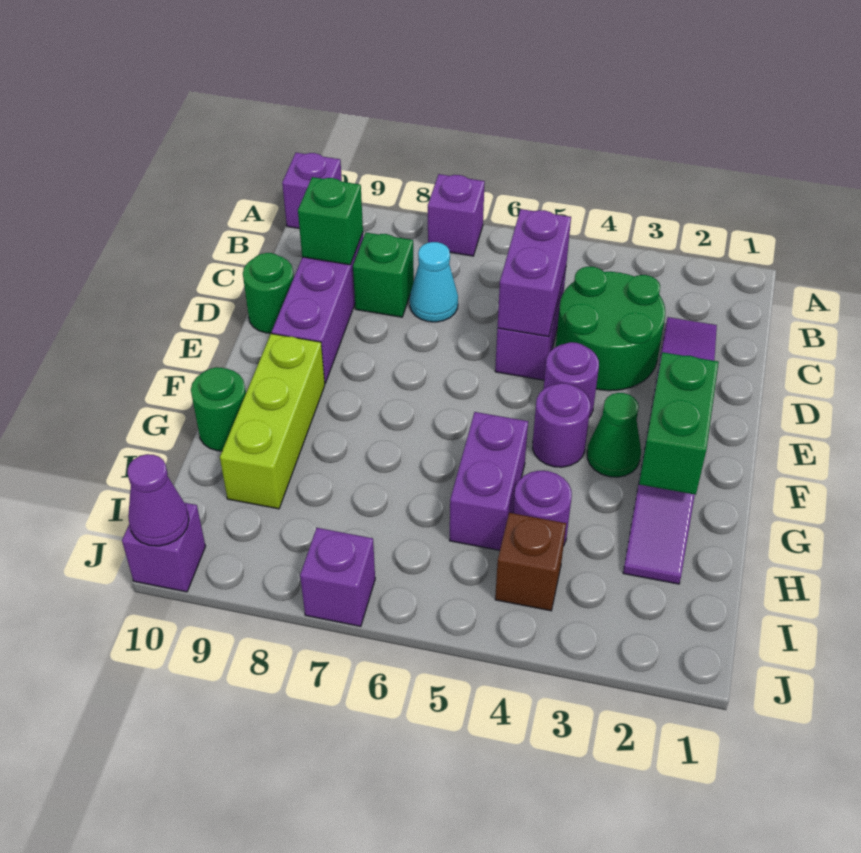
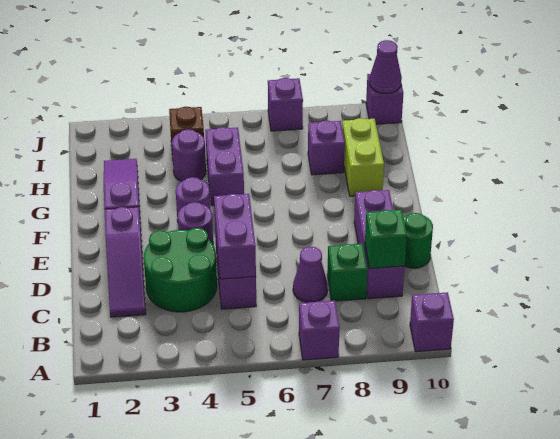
cyan cone C7 level 1 -> purple cone C7 level 1
green brick F2:G2 level 2 -> none
green cone F3 level 1 -> none
lime brick F9:H9 level 1 -> lime brick G9:H9 level 1
green round brick G10 level 1 -> none
none -> purple brick H8 level 1

